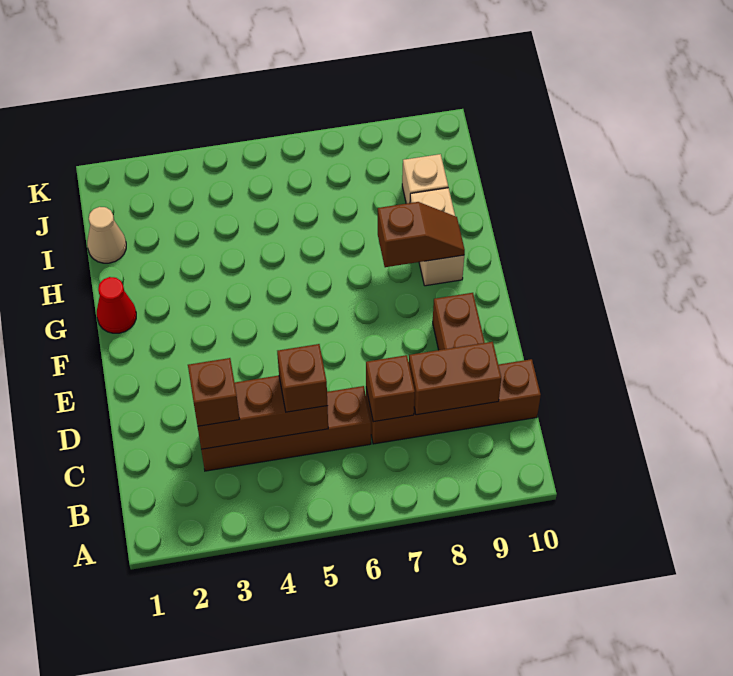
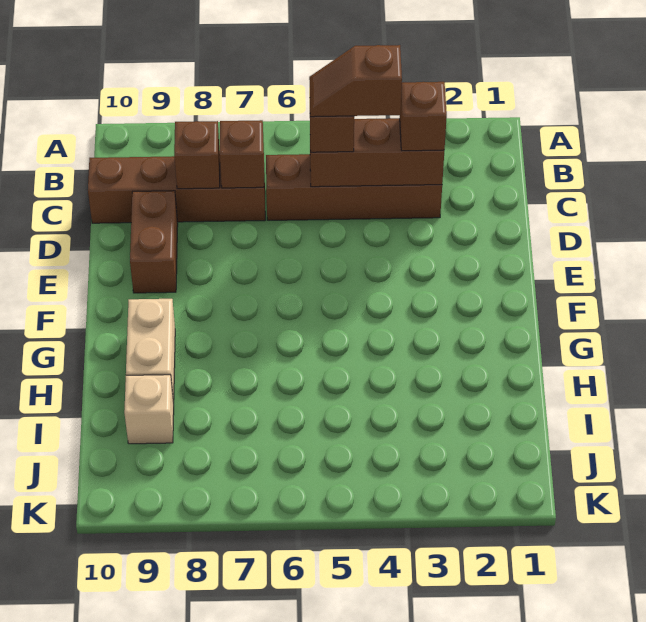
brown brick C8:C9 level 2 -> brown brick C8 level 2
red cone G1 level 1 -> none
brown slope G8:G9 level 2 top 8 -> brown slope C4:C5 level 4 top 4
tan cone I1 level 1 -> none

